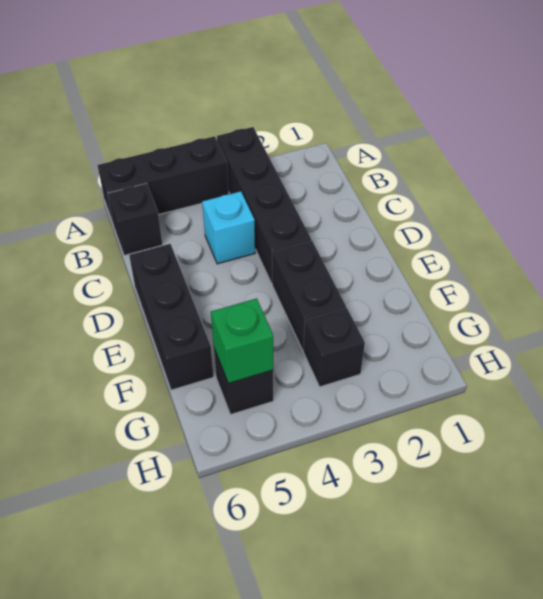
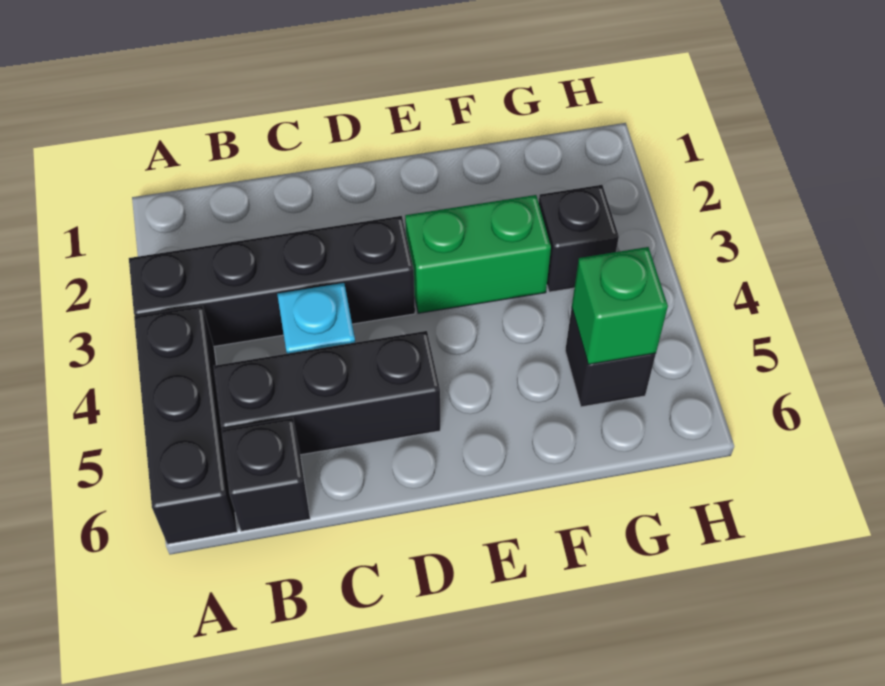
black brick D6:F6 level 1 -> black brick B5:D5 level 1
black brick E3:F3 level 1 -> green brick E3:F3 level 1

